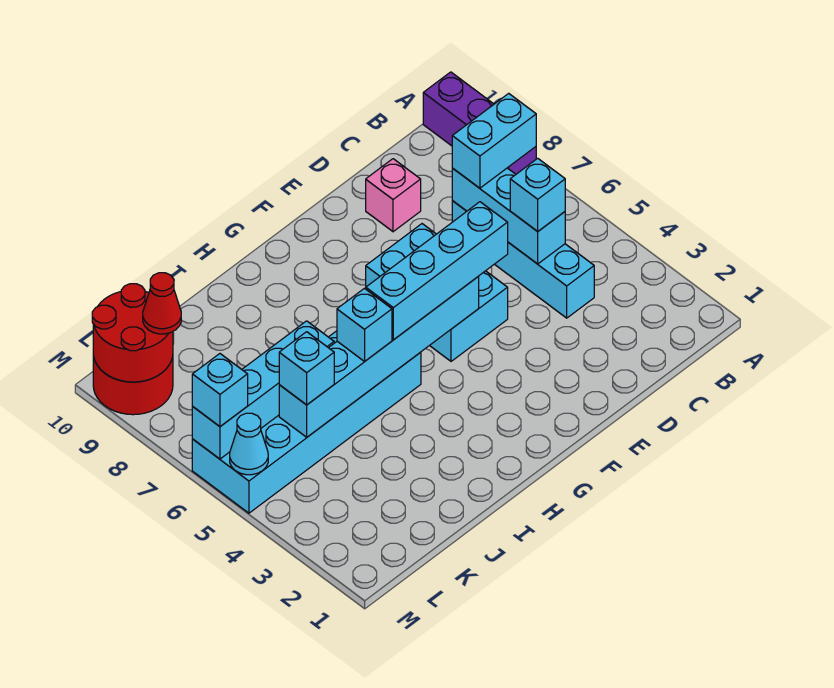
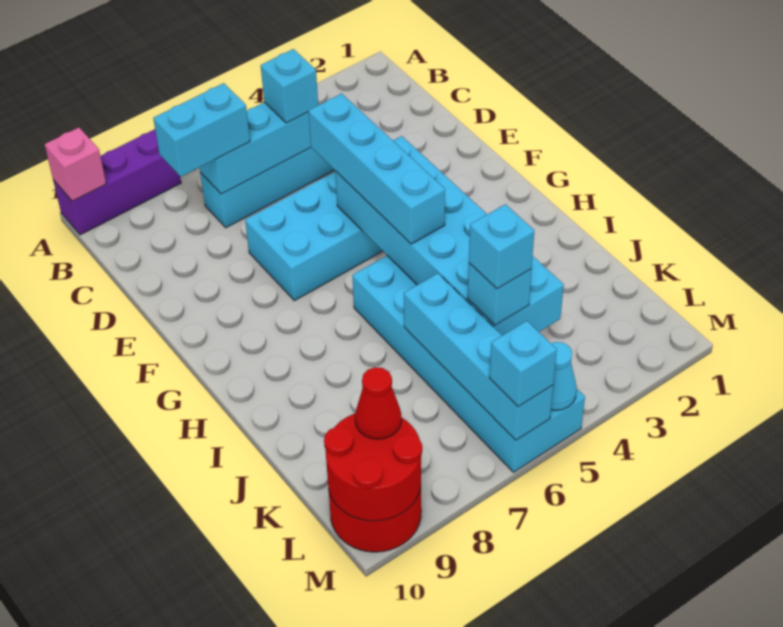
cyan brick B7:C7 level 3 -> cyan brick C7:C8 level 3
pink brick D9 level 1 -> pink brick A10 level 2
cyan brick F5:K5 level 2 -> cyan brick F4:K5 level 2
cyan brick I5 level 3 -> cyan brick K5 level 4

